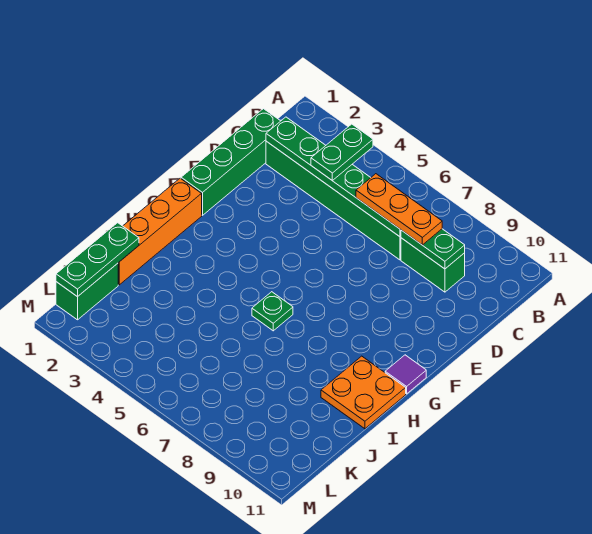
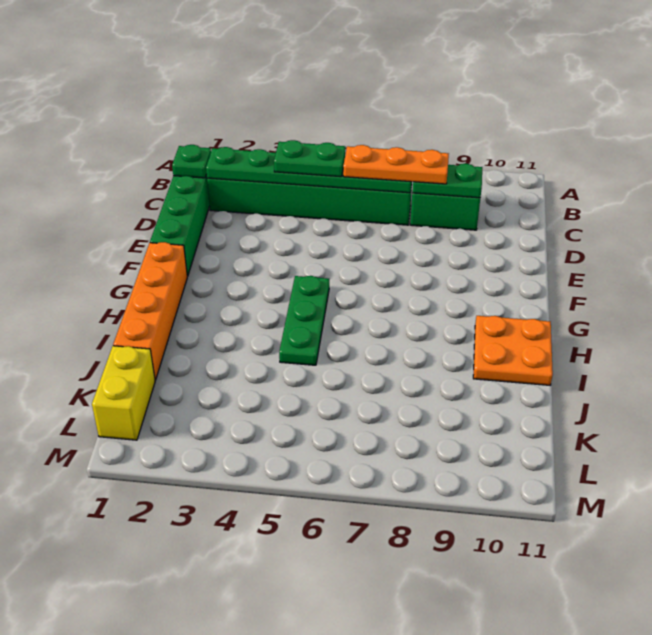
green plate B4:C4 level 3 -> green plate C4:C5 level 3
purple tile G11 level 1 -> none
green plate H6 level 1 -> green plate C1 level 2
green plate J1:L1 level 2 -> green plate G5:I5 level 1
green brick K1:L1 level 1 -> yellow brick K1:L1 level 1

